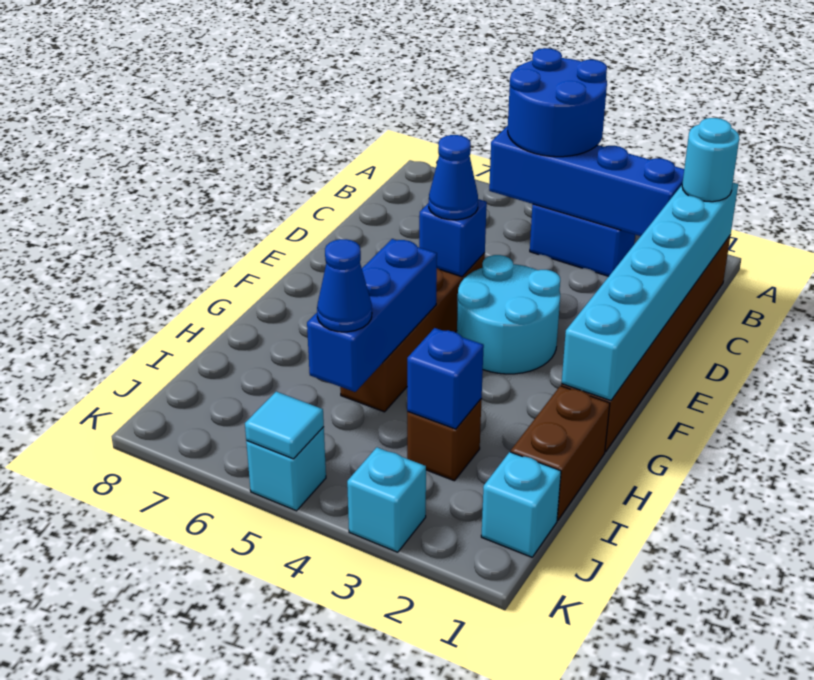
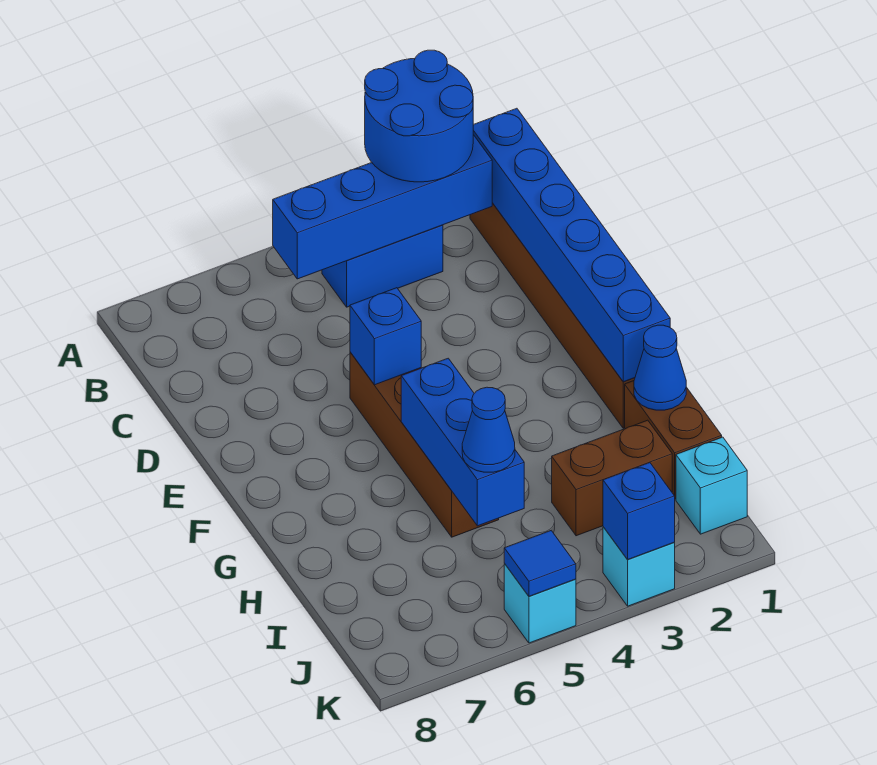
blue round brick A4:B5 level 3 -> blue round brick A2:B3 level 3
cyan brick B1:G1 level 2 -> blue brick B1:G1 level 2
cyan round brick B1 level 3 -> none
cyan round brick E3:F4 level 1 -> none
blue cone E5 level 3 -> blue cone H1 level 2
brown brick I3 level 1 -> brown brick I2:I3 level 1
blue brick I3 level 2 -> blue brick K3 level 2
cyan tile K5 level 2 -> blue tile K5 level 2

